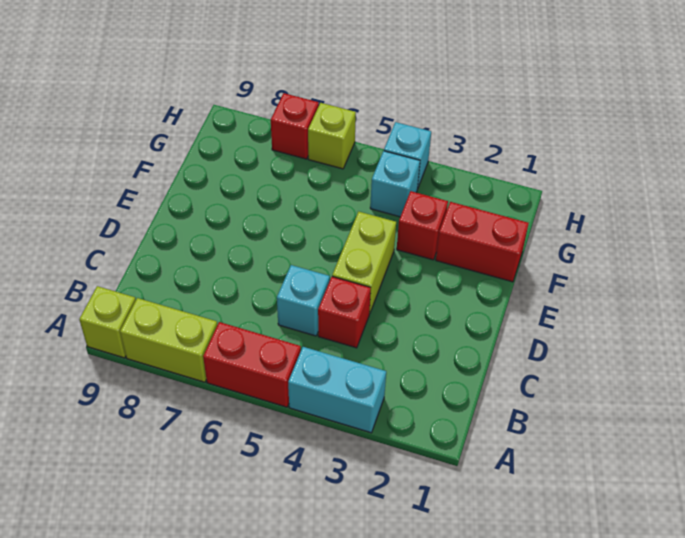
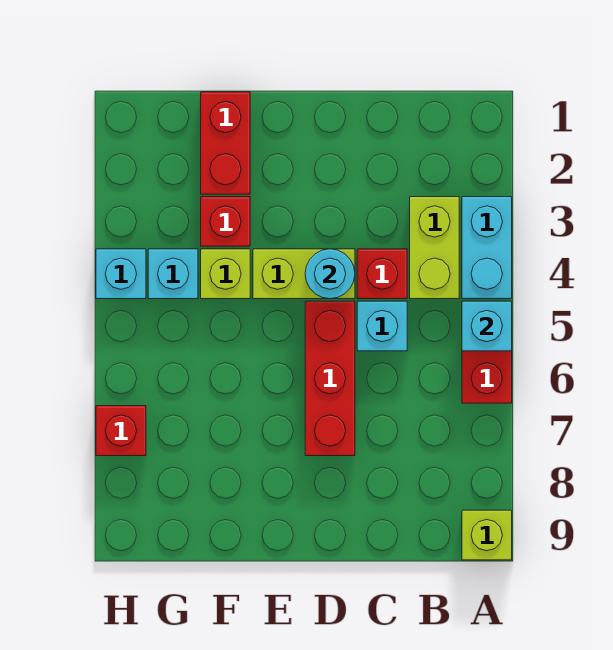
none -> cyan brick A5 level 2
lime brick A7:A8 level 1 -> lime brick B3:B4 level 1
none -> cyan round brick D4 level 2
none -> red brick D5:D7 level 1
lime brick H6 level 1 -> lime brick F4 level 1

